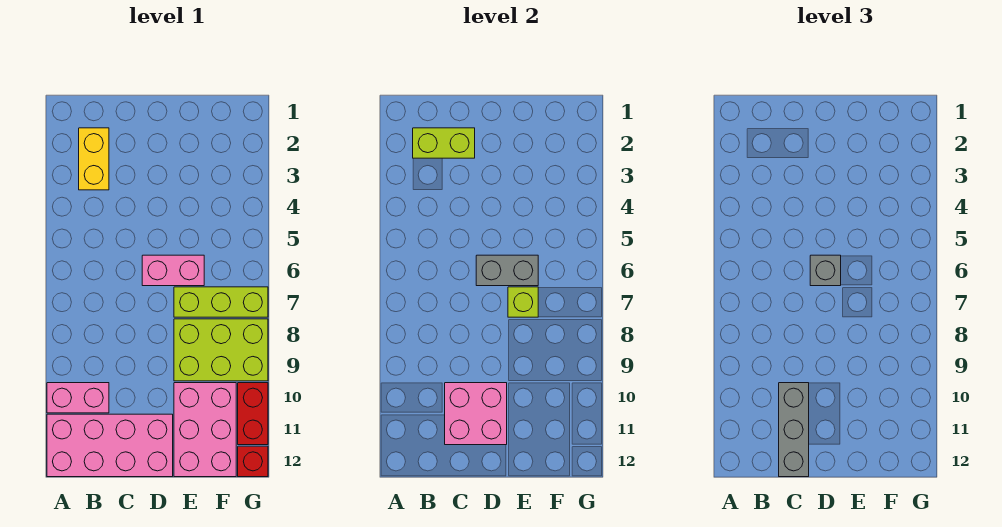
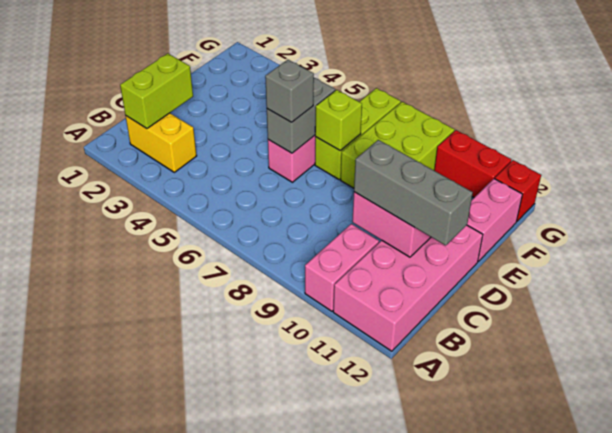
pink brick E10:F12 level 1 -> pink brick E12:F12 level 1

